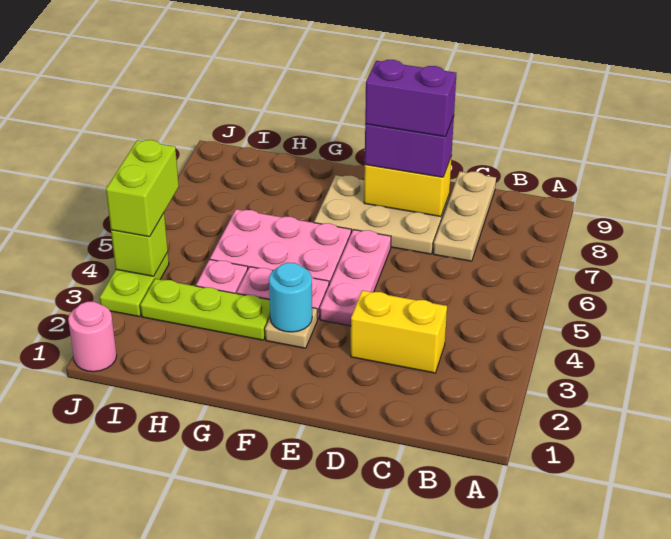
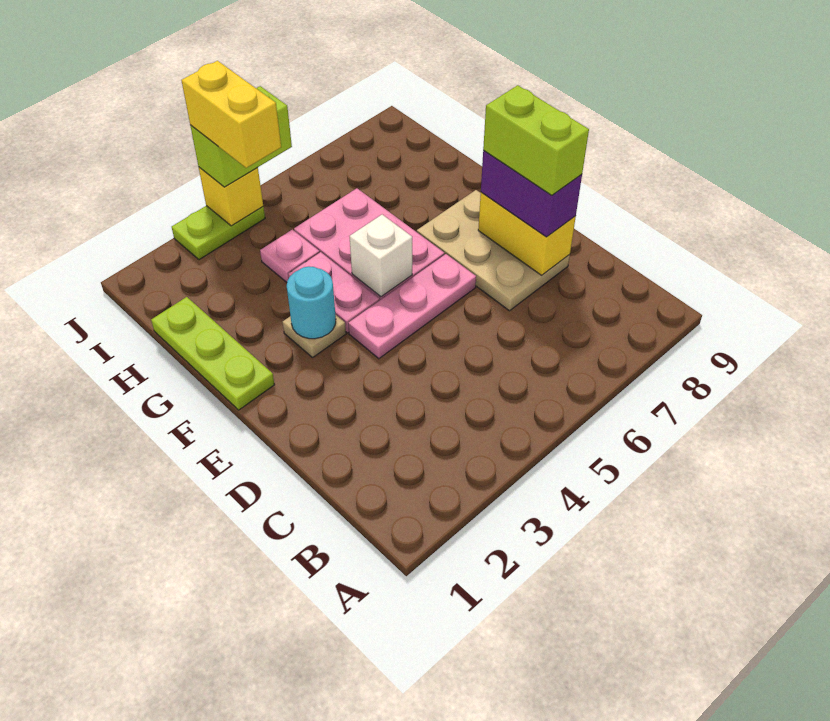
yellow brick C3:D3 level 1 -> yellow brick I4:J4 level 4
tan plate C7:C9 level 1 -> none
purple brick D8:E8 level 4 -> lime brick D8:E8 level 4
none -> white brick F5 level 2
lime plate G3:I3 level 1 -> lime plate F1:H1 level 1
pink round brick J1 level 1 -> none
lime brick J4 level 2 -> yellow brick J4 level 2

